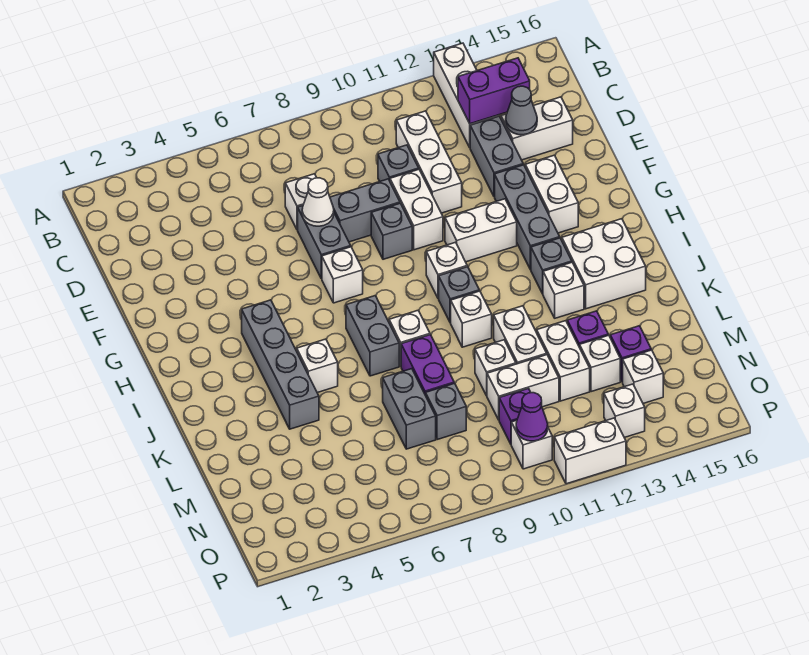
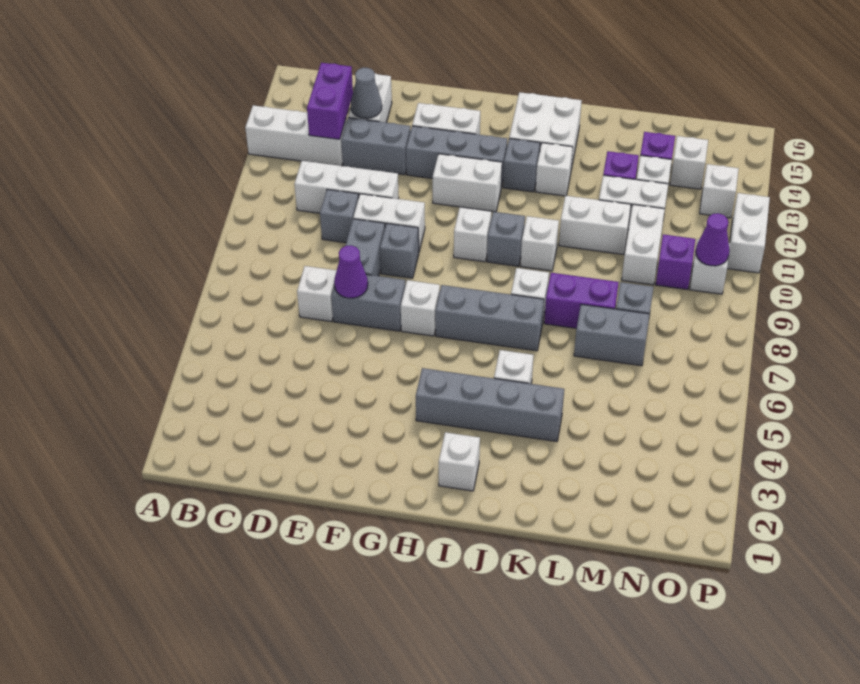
white cone E7 level 2 -> purple cone E7 level 2
white brick G11:G12 level 1 -> white brick G12:H12 level 1
grey brick I7:J7 level 1 -> grey brick H7:J7 level 1
white brick L10 level 1 -> white brick I2 level 1

